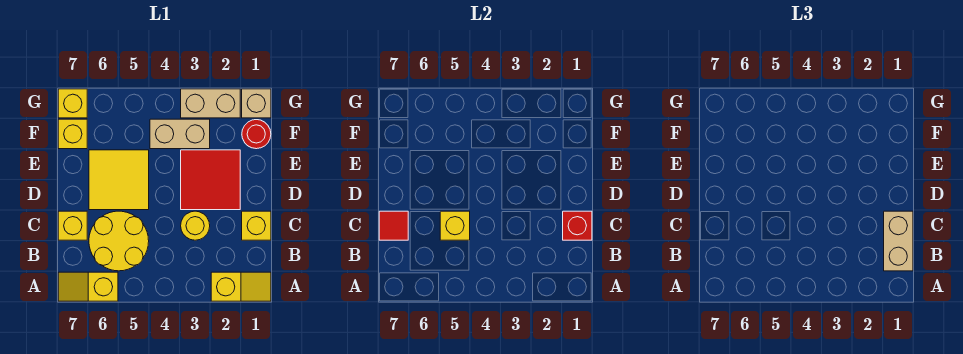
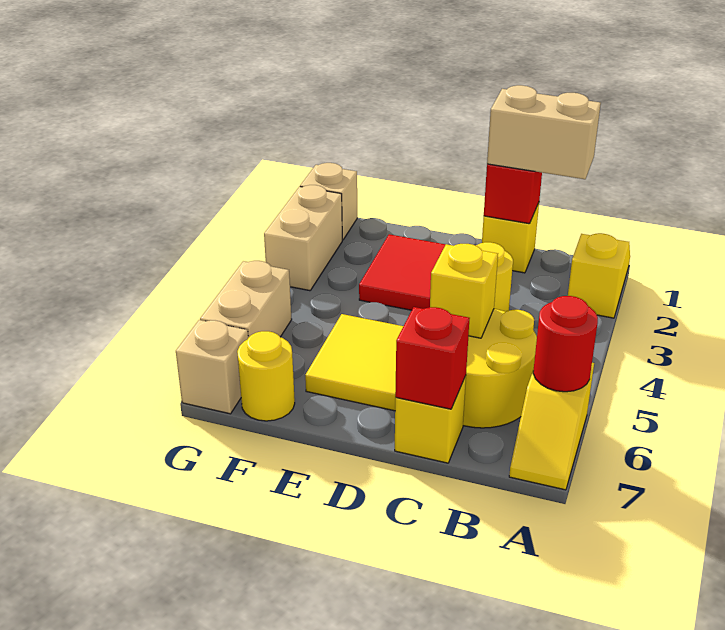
red tile C7 level 2 -> red brick C7 level 2
red round brick F1 level 1 -> red round brick A6 level 2
tan brick F3:F4 level 1 -> tan brick G5:G6 level 1
yellow brick F7 level 1 -> yellow round brick F7 level 1
yellow brick G7 level 1 -> tan brick G7 level 1

